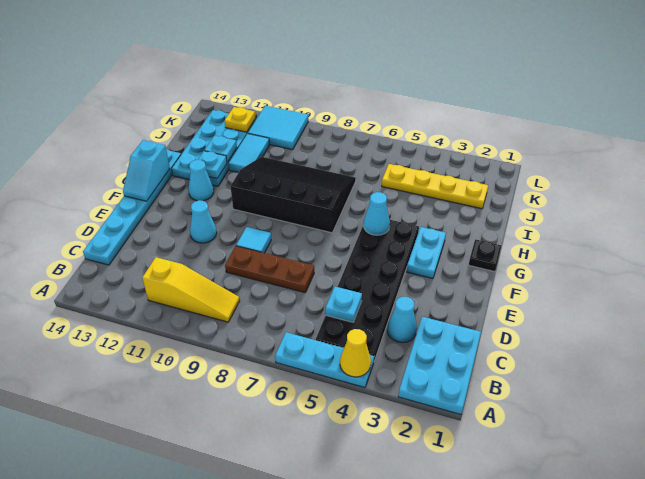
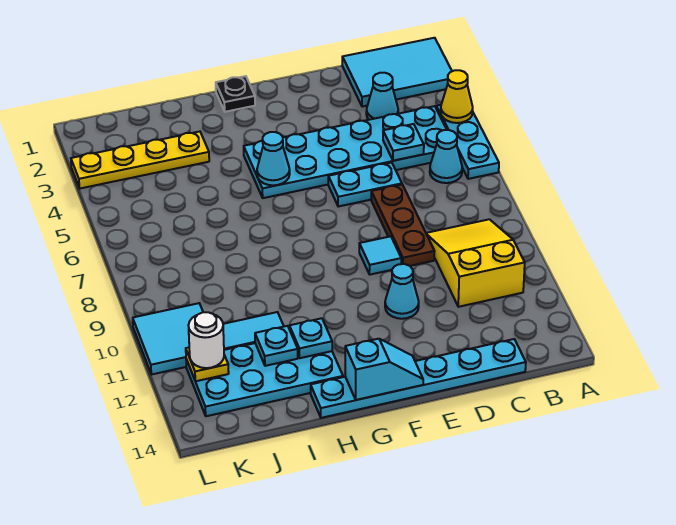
cyan plate A1:C2 level 1 -> cyan tile A1:C2 level 1
black plate B4:G5 level 1 -> cyan plate B4:G5 level 1
yellow slope B9:B11 level 1 top 11 -> yellow slope B9:C11 level 1 top 11
cyan plate F3:G3 level 1 -> cyan plate D6:E6 level 1
black slope G7:I10 level 1 top G -> none
cyan cone G12 level 1 -> cyan cone B6 level 1
yellow plate J2:J5 level 1 -> yellow plate I3:L3 level 1
none -> white round brick K12 level 3

